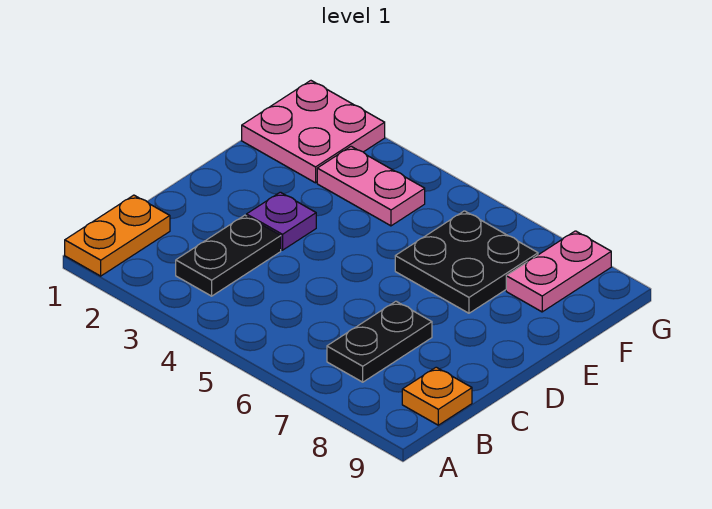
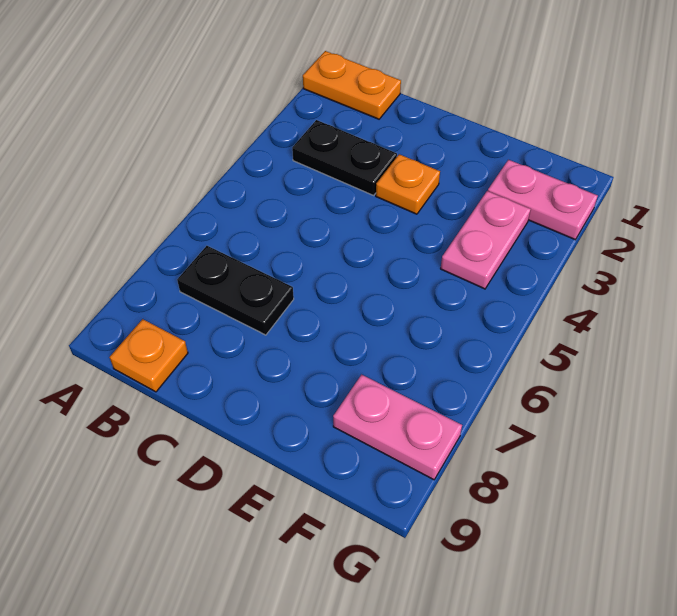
purple plate D3 level 1 -> orange plate D3 level 1
black plate E6:F7 level 1 -> none
pink plate F1:G2 level 1 -> pink plate F2:G2 level 1

